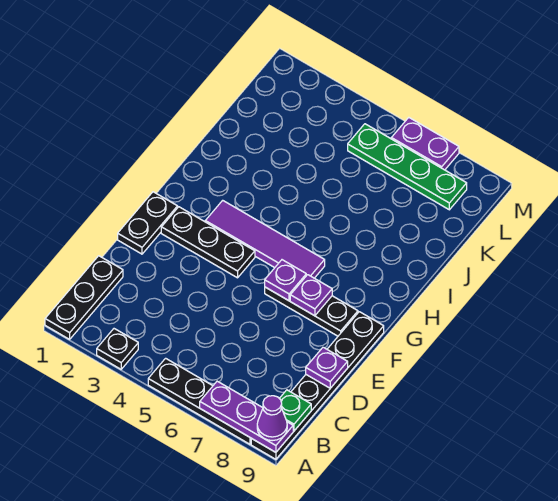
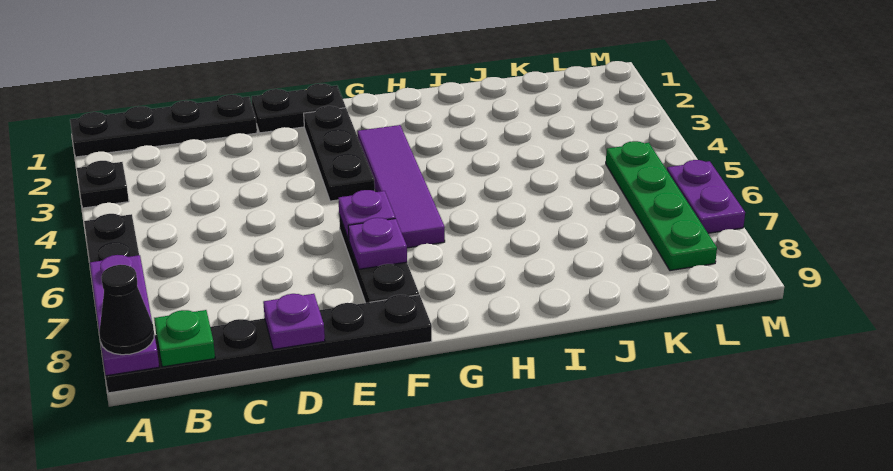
black plate A1:C1 level 1 -> black plate A1:D1 level 1
purple cone A9 level 3 -> black cone A9 level 3

